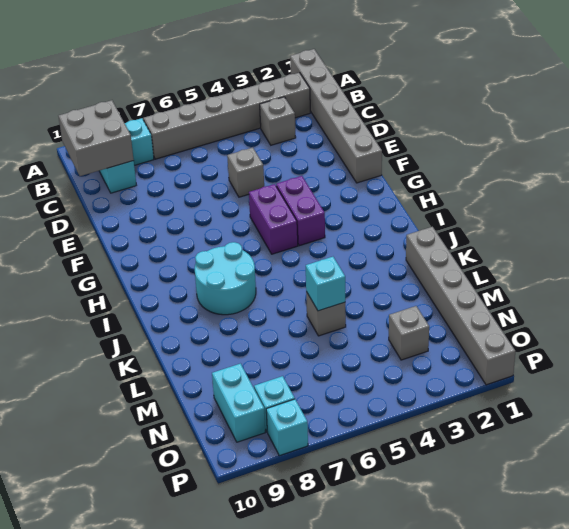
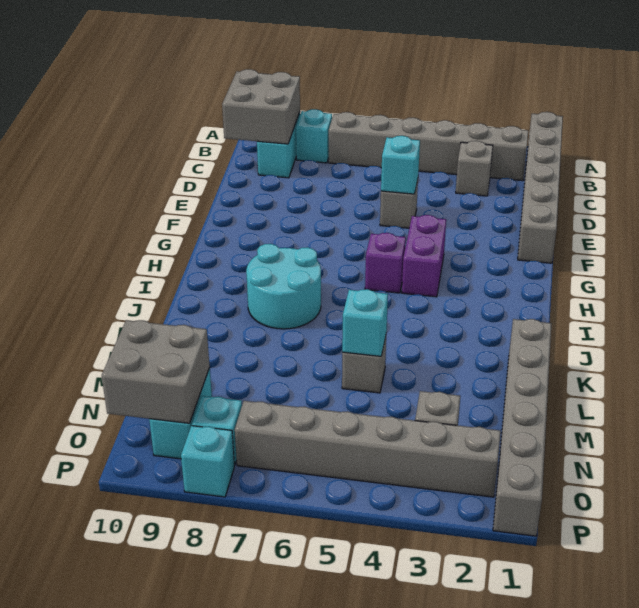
none -> cyan brick E5 level 2
purple brick G5:H5 level 1 -> purple brick H5 level 1
none -> grey brick N9:O10 level 2
none -> grey brick O2:O7 level 1

